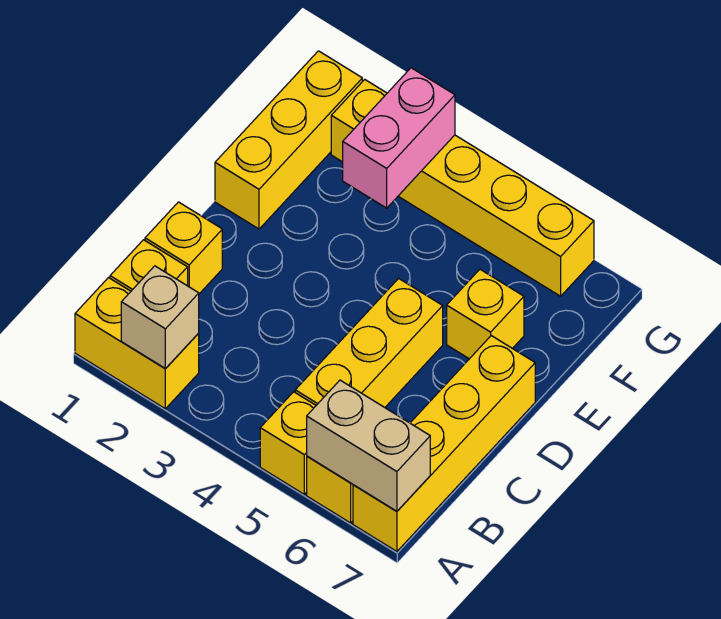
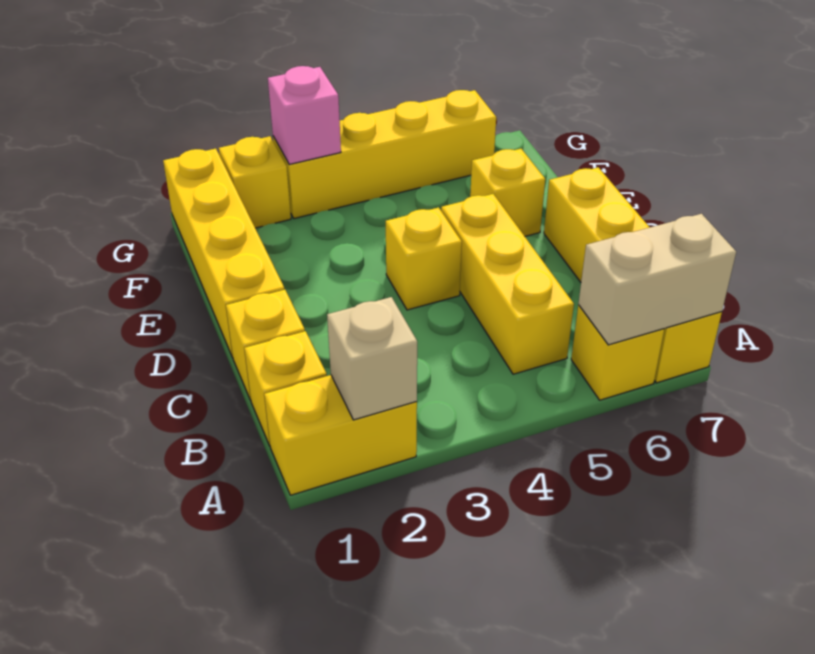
yellow brick A5 level 1 -> yellow brick D4 level 1
yellow brick E1:G1 level 1 -> yellow brick D1:G1 level 1
pink brick F3:G3 level 2 -> pink brick G3 level 2

